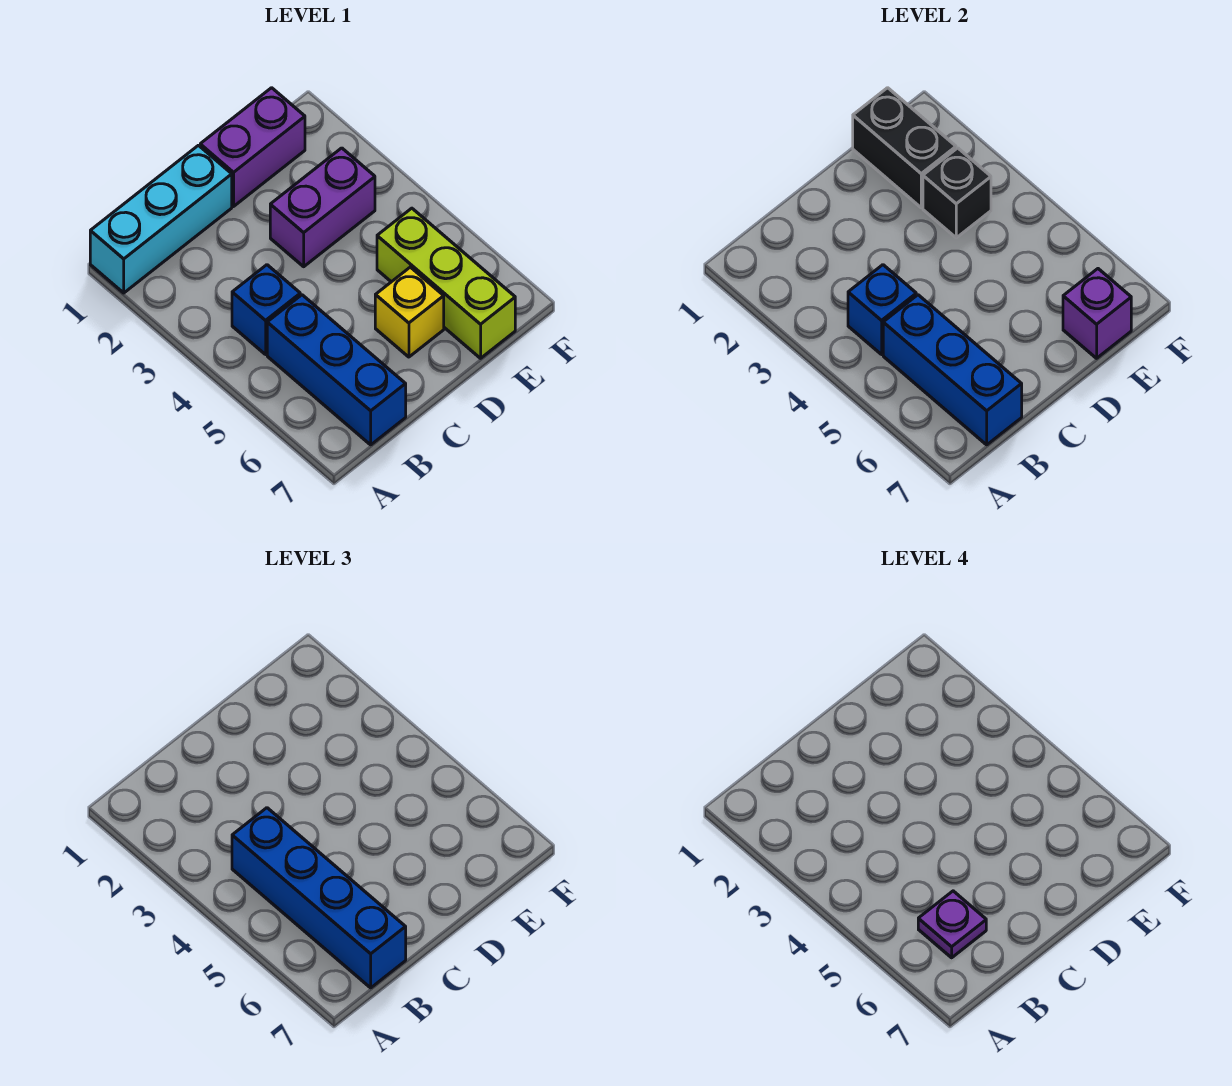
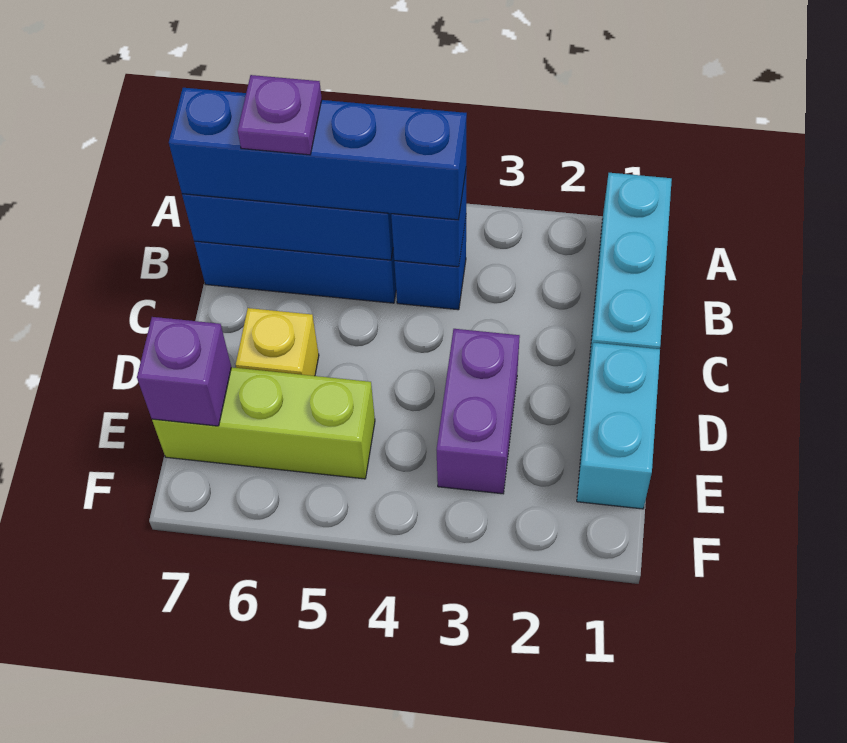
purple brick D1:E1 level 1 -> cyan brick D1:E1 level 1
black brick E1:E2 level 2 -> none
black brick E3 level 2 -> none

